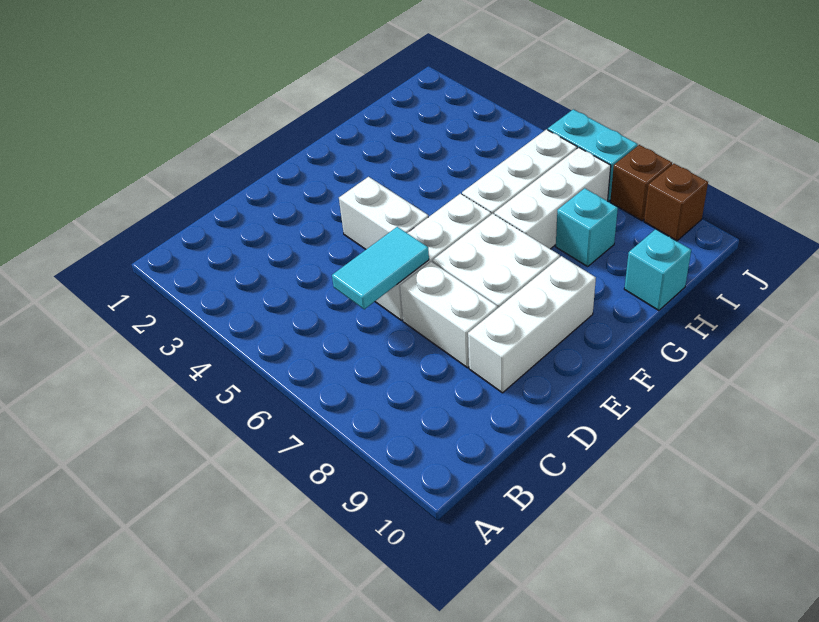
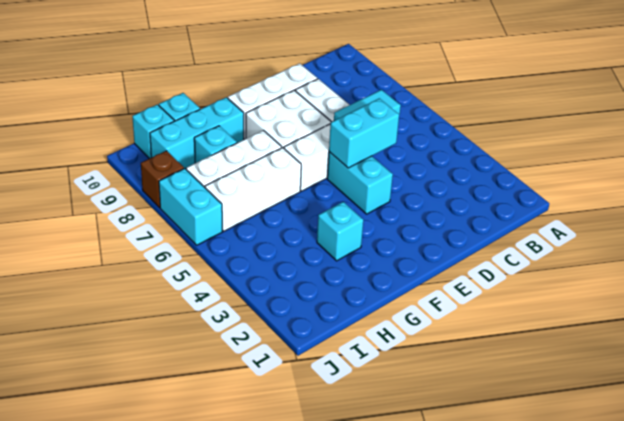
none -> cyan brick D5:E5 level 2
white brick E4:E5 level 1 -> cyan brick E4:E5 level 1
none -> cyan brick G3 level 1
none -> cyan brick G9:I9 level 1
none -> cyan brick I10 level 1
brown brick J9 level 1 -> none

